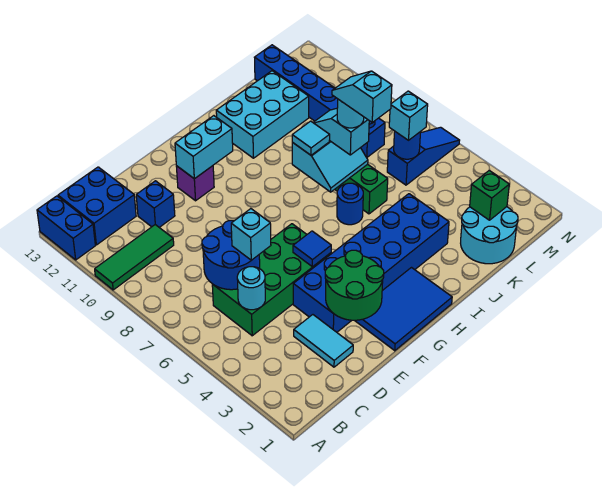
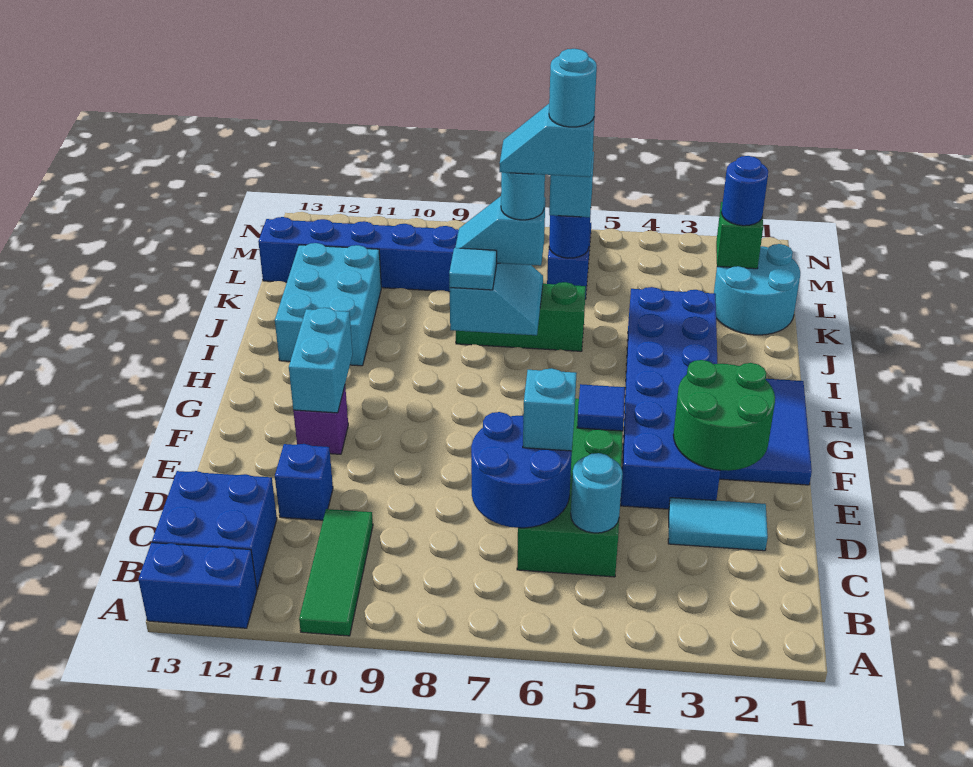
blue round brick I6 level 1 -> blue round brick L2 level 3
none -> cyan round brick J6 level 6

